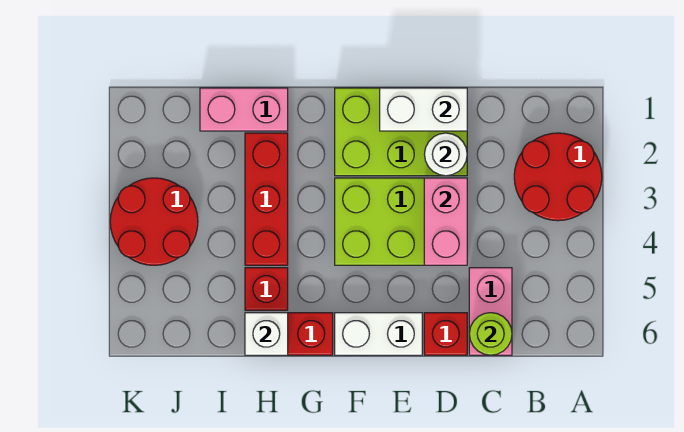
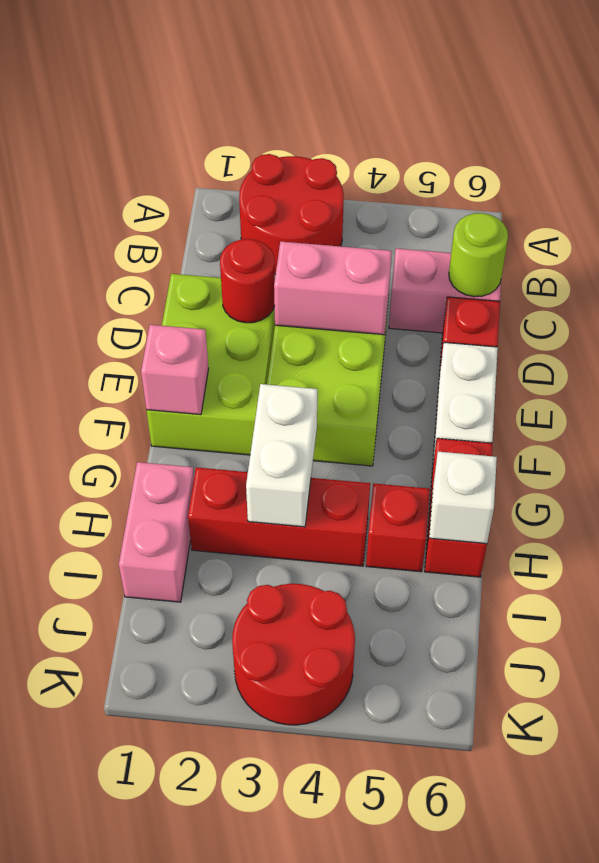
white brick D1:E1 level 2 -> white brick G3:H3 level 2
white round brick D2 level 2 -> red round brick D2 level 2
none -> pink brick F1 level 2

